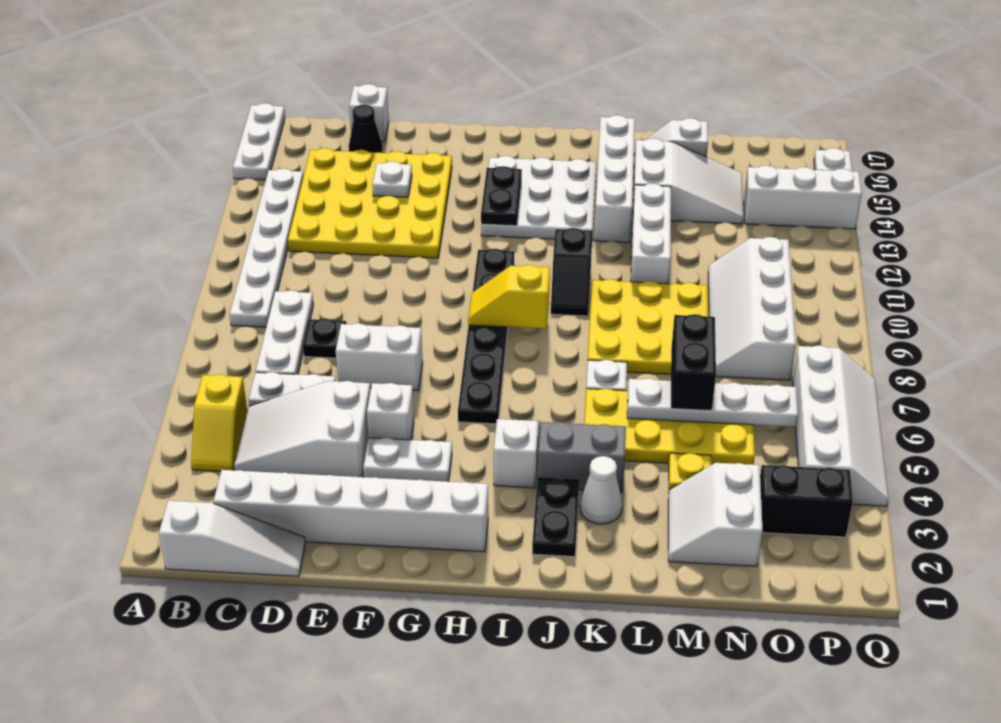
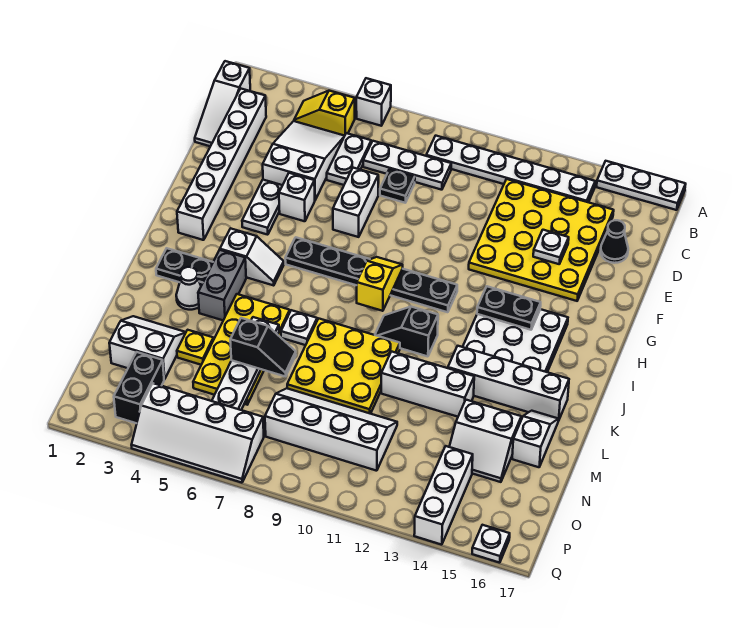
white brick D17 level 1 -> white brick A6 level 1
white slope L14:N15 level 1 top L -> white slope M14:N15 level 1 top M
black brick M6:M7 level 3 -> black slope M6:M7 level 3 top 6

